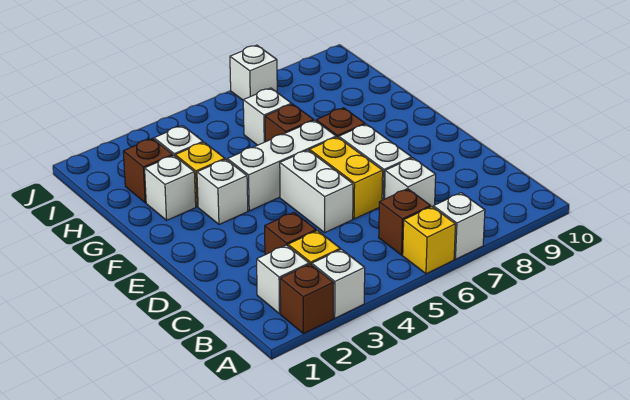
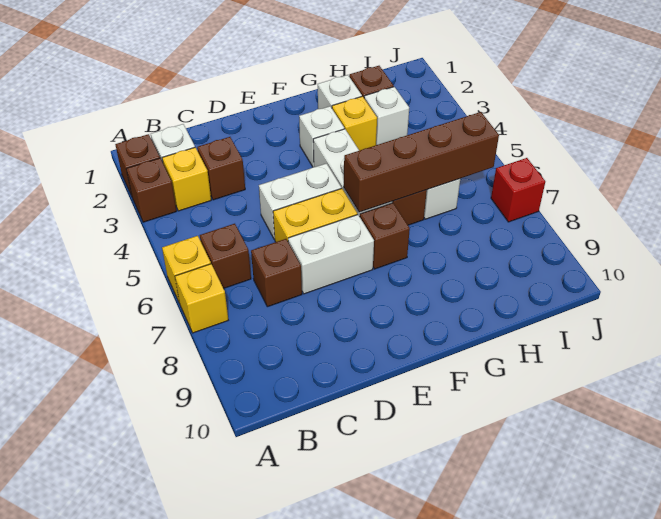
white brick A3 level 1 -> brown brick A3 level 1
white brick A7 level 1 -> yellow brick A7 level 1
white brick C7 level 1 -> brown brick C7 level 1
none -> brown brick F6:I6 level 2
white brick J7 level 1 -> red brick J7 level 1

